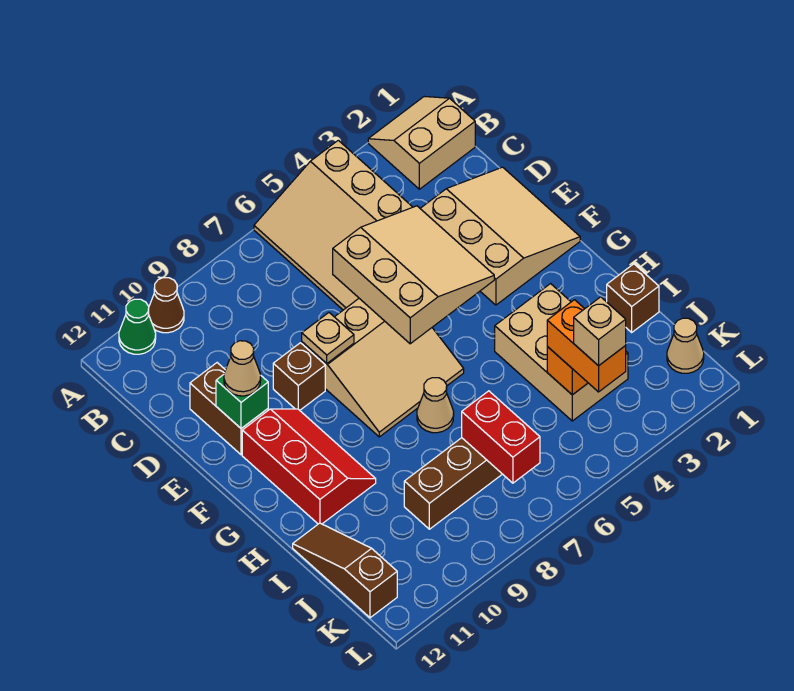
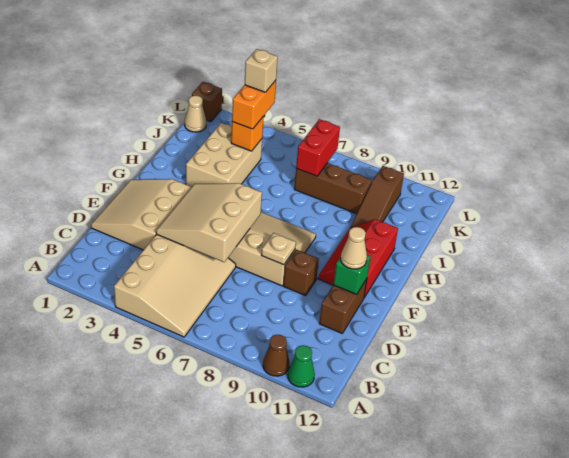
tan slope A1:B2 level 1 top B -> none
tan cone H7 level 1 -> none
brown brick I1 level 1 -> brown brick L1 level 1
brown slope I12:K12 level 1 top K -> brown slope I10:K10 level 1 top K

